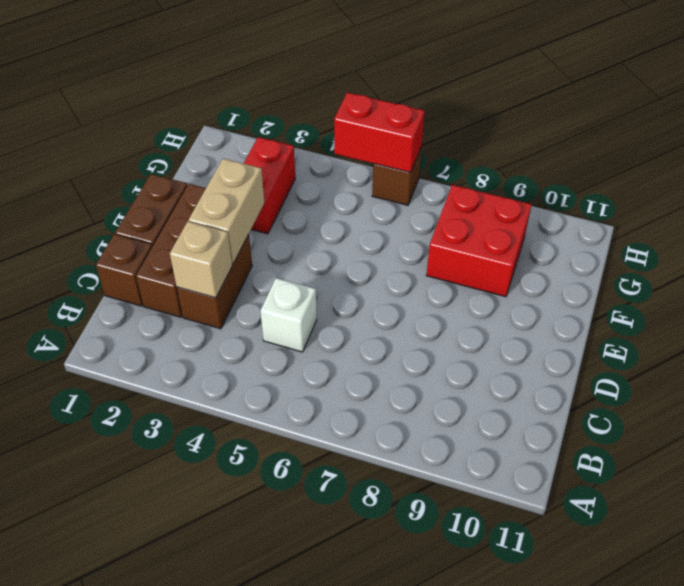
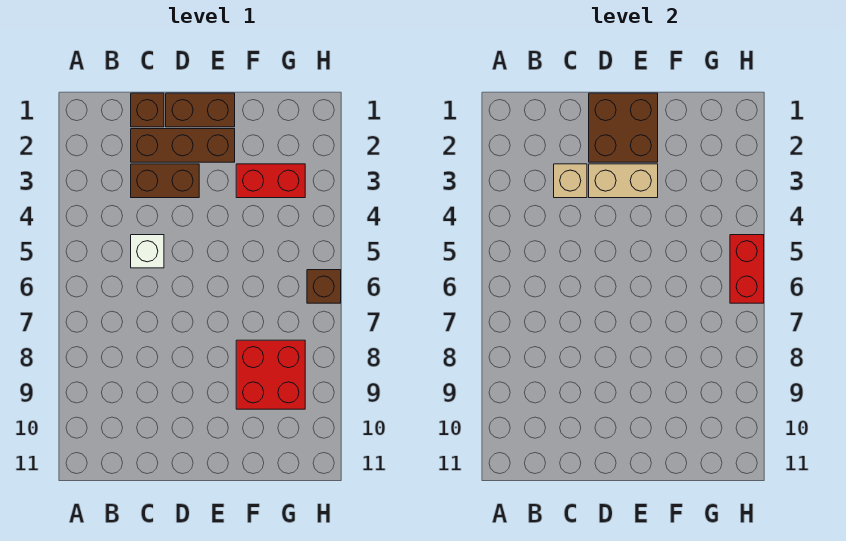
none -> brown brick D1:E2 level 2

